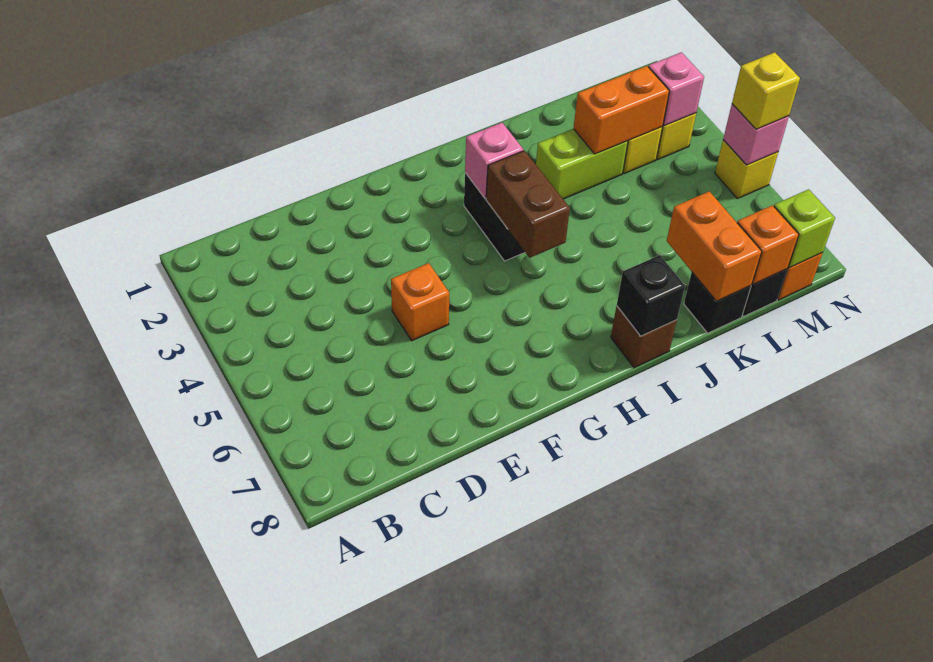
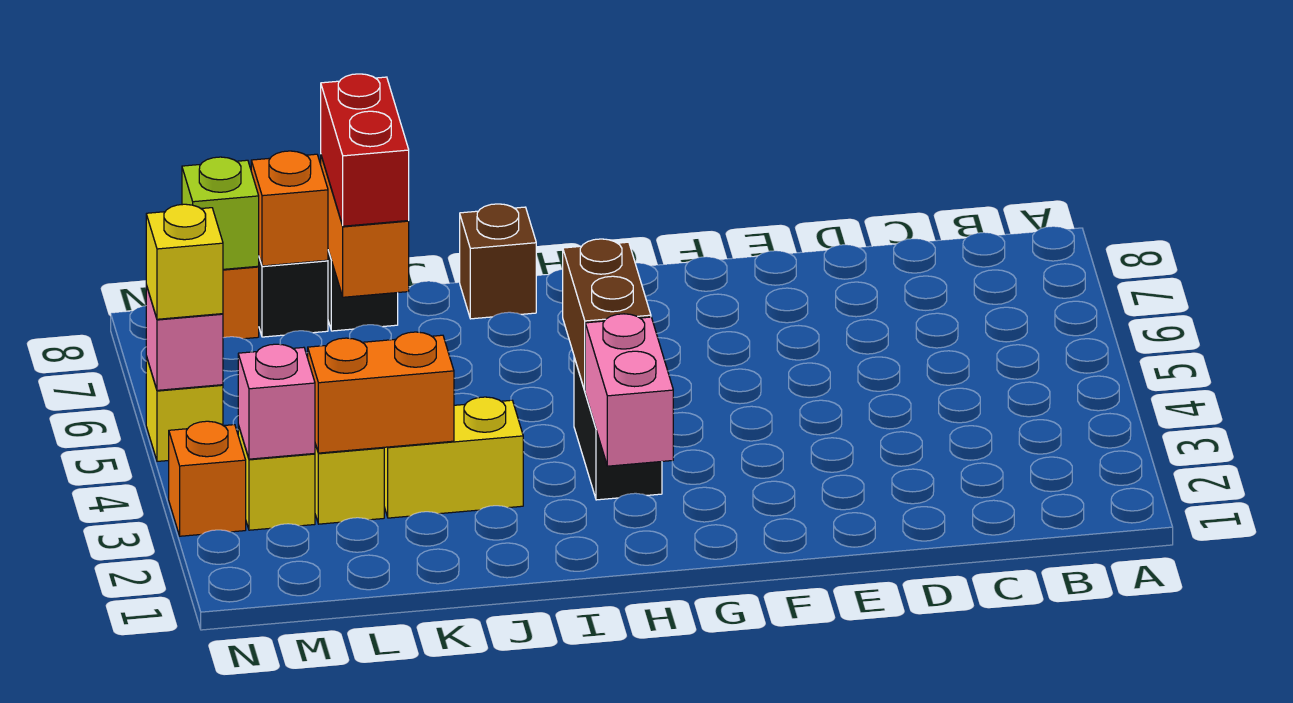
orange brick E5 level 1 -> orange brick N3 level 1
pink brick H3 level 2 -> pink brick H2:H3 level 2
black brick I8 level 2 -> none
lime brick J3:K3 level 1 -> yellow brick J3:K3 level 1
none -> red brick K7:K8 level 3

